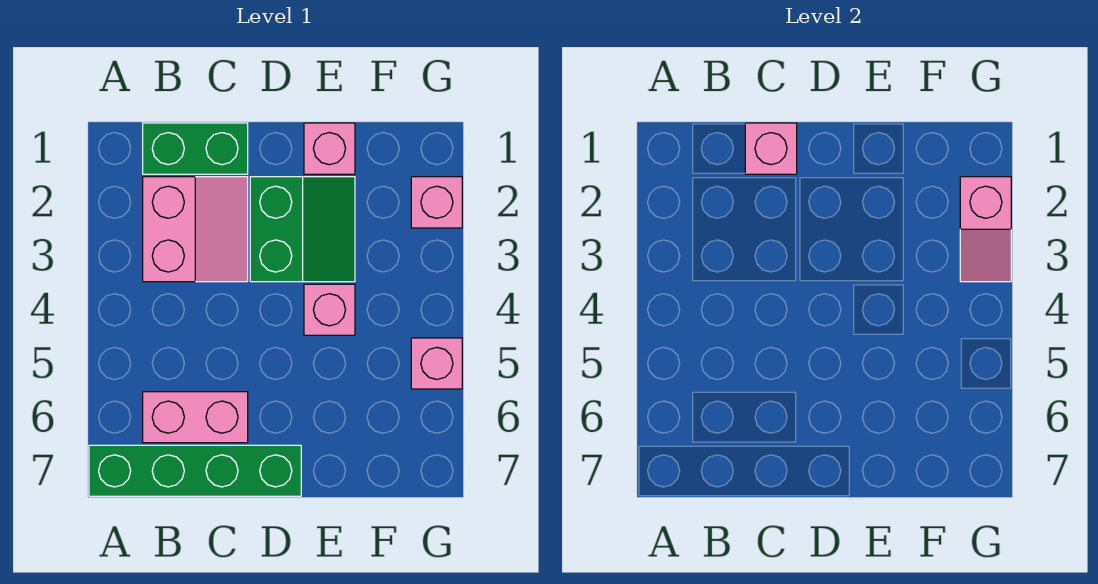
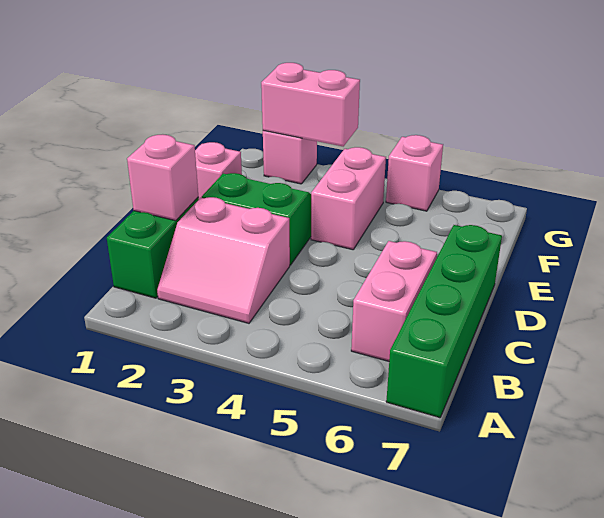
pink slope B2:C3 level 1 top B -> pink slope B2:C3 level 1 top C
pink brick E4 level 1 -> pink brick E4:F4 level 1
pink slope G2:G3 level 2 top 2 -> pink brick G2:G3 level 2

